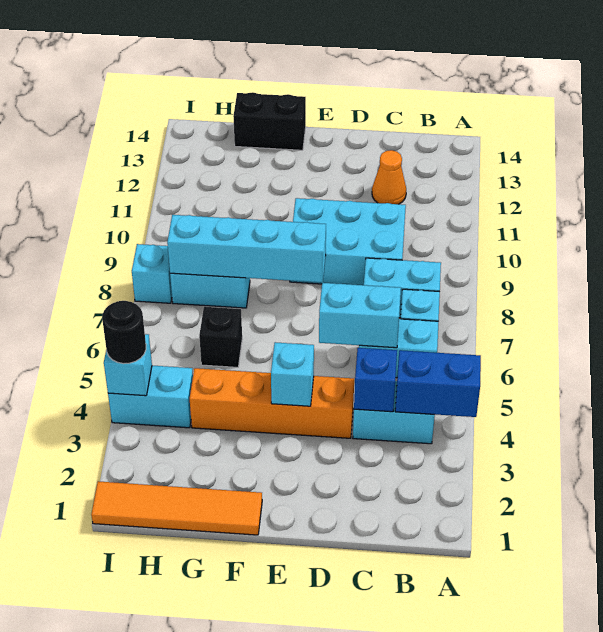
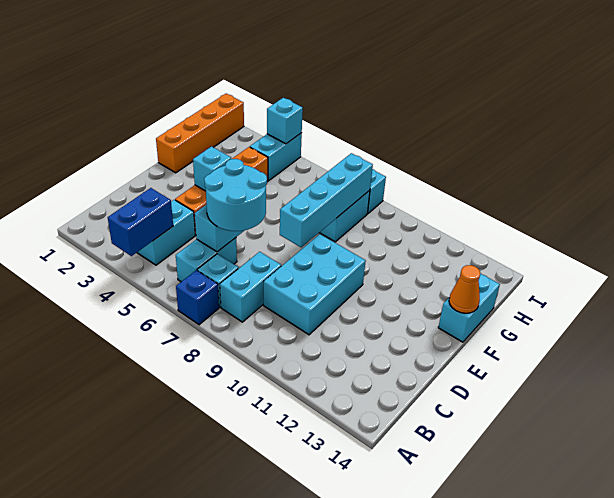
blue brick C4 level 2 -> blue brick A7 level 1
none -> cyan round brick C6:D7 level 3
orange cone C12 level 1 -> orange cone F14 level 2
orange tile F1:I1 level 1 -> orange brick F1:I1 level 1
black brick F14:G14 level 1 -> cyan brick F14:G14 level 1
black brick G6 level 1 -> none
black round brick I4 level 3 -> none

